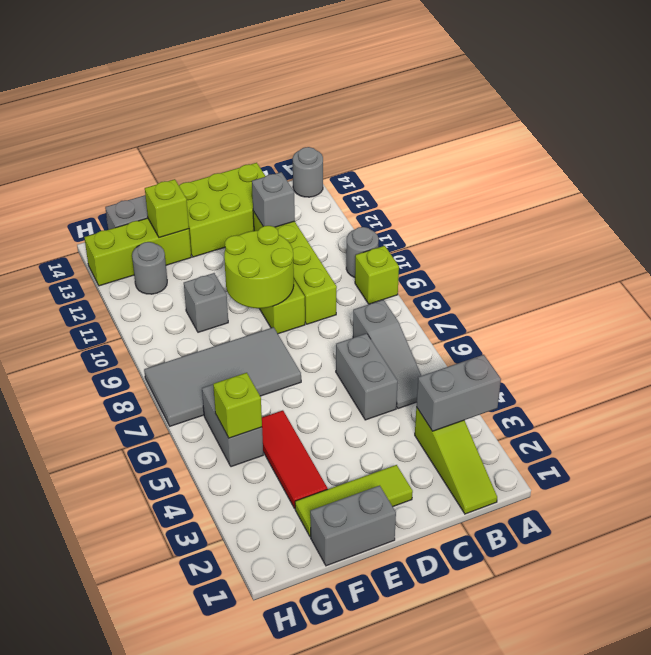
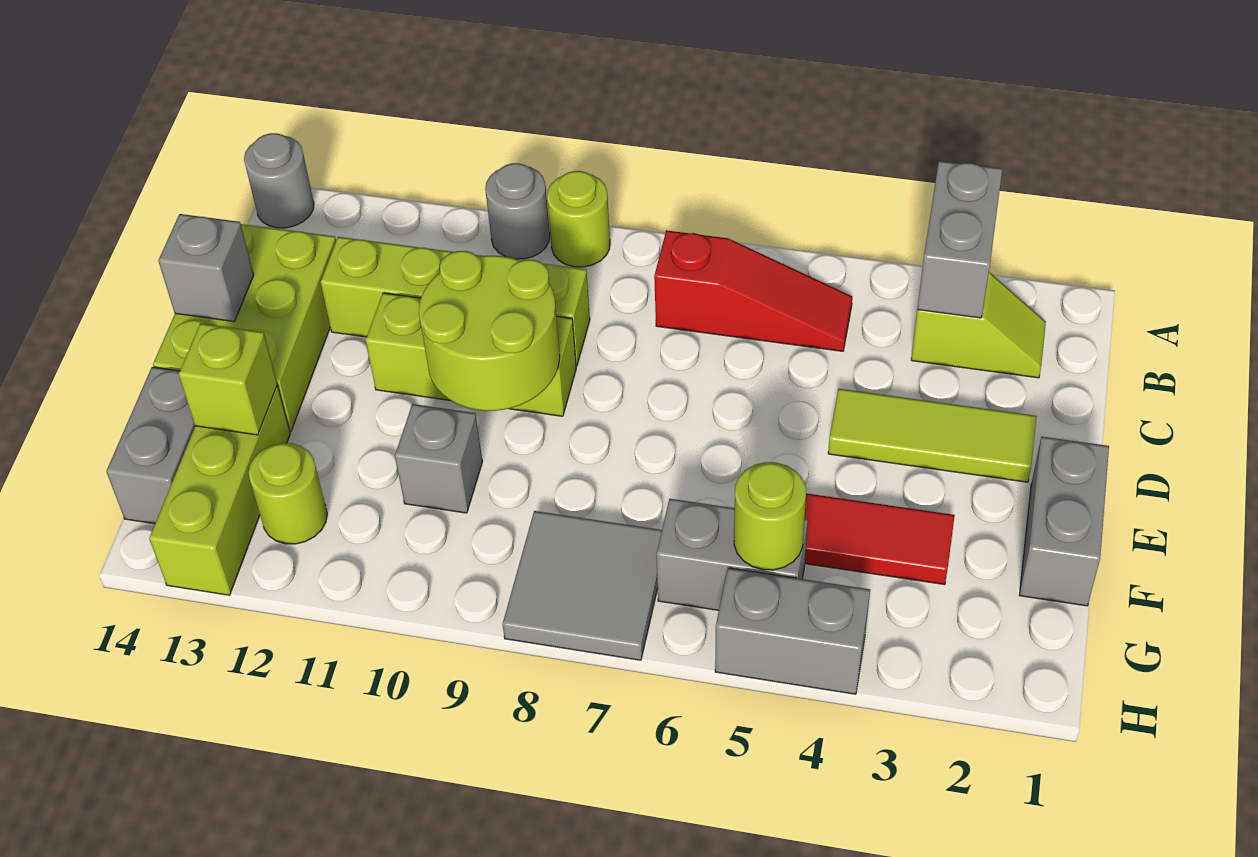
lime brick A9 level 1 -> lime round brick A9 level 1
lime slope B1:B3 level 1 top 3 -> lime slope B2:B3 level 1 top 3
grey slope B5:B7 level 1 top 7 -> red slope B5:B7 level 1 top 7
grey brick C5:C6 level 1 -> grey brick H4:H5 level 1
grey brick C12 level 2 -> grey brick D14 level 2
lime tile D2:F2 level 1 -> lime tile D2:D4 level 1
grey tile E7:H8 level 1 -> grey tile G7:H8 level 1
lime brick G5 level 2 -> lime round brick G5 level 2
grey round brick G12 level 1 -> lime round brick G12 level 1

